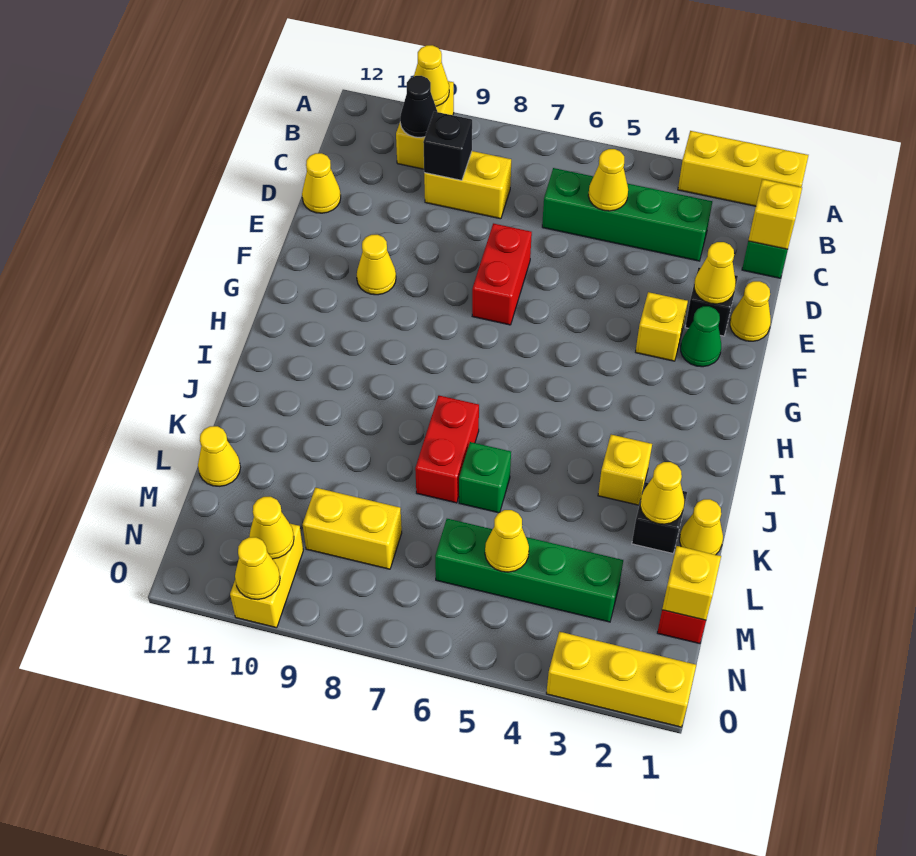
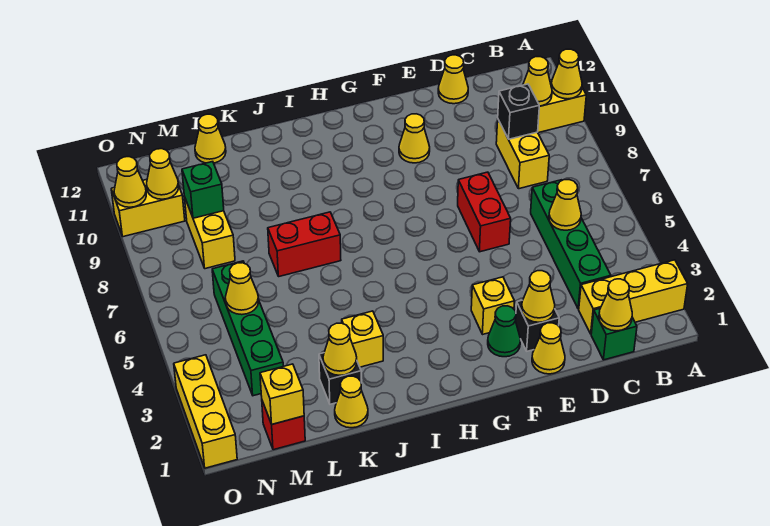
yellow brick A1:A3 level 1 -> yellow brick A2:C2 level 1
black cone B10 level 2 -> yellow cone B10 level 2
yellow brick C1 level 2 -> yellow cone C1 level 2
red brick E7:F7 level 1 -> red brick E6:E7 level 1
green brick K6 level 1 -> green brick M9 level 2

